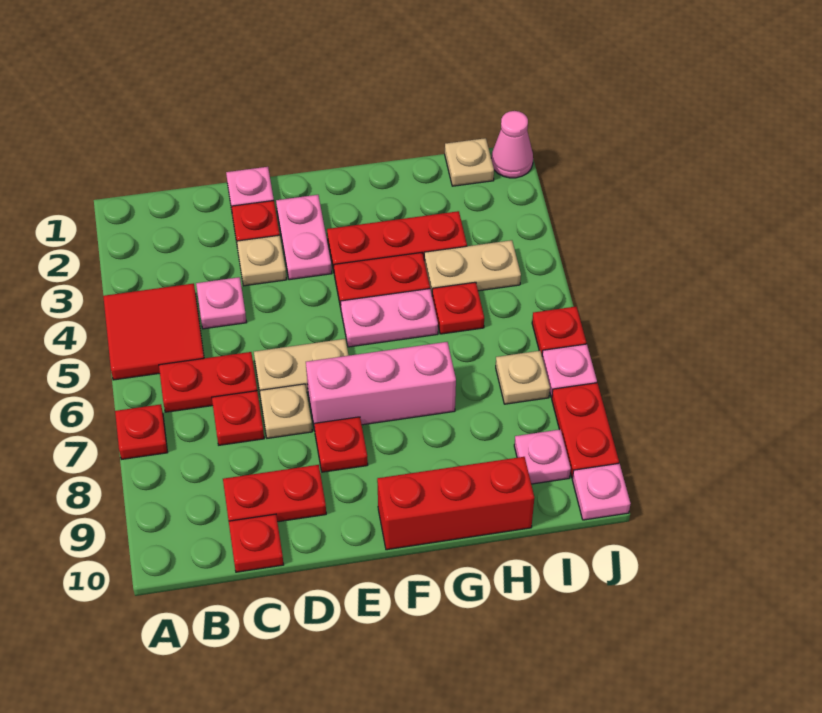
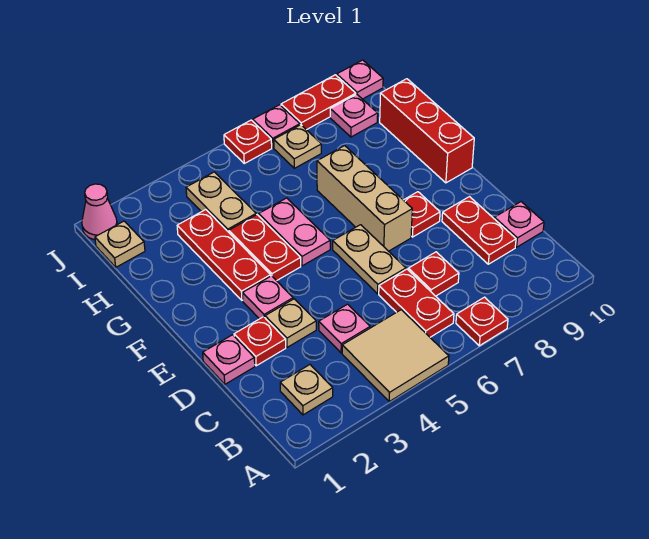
red tile A4:B5 level 1 -> tan tile A4:B5 level 1
red plate C10 level 1 -> pink plate C10 level 1
tan plate D7 level 1 -> tan plate B2 level 1
pink plate E2:E3 level 1 -> pink plate E3 level 1
pink brick E7:G7 level 1 -> tan brick E7:G7 level 1
red plate H5 level 1 -> none

